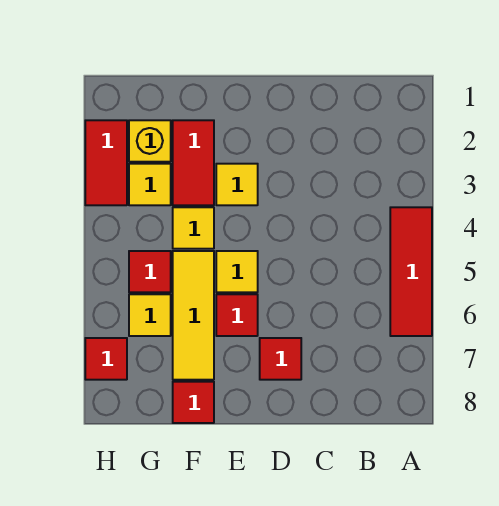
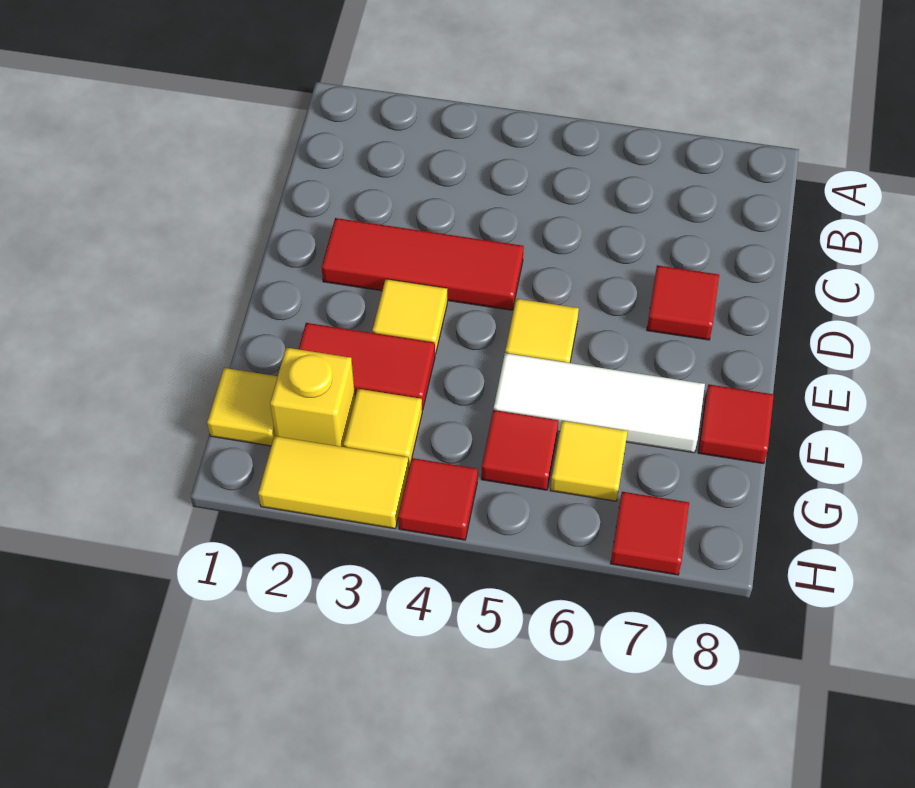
red tile A4:A6 level 1 -> red tile D2:D4 level 1
red tile E6 level 1 -> red tile H4 level 1
yellow tile F4 level 1 -> yellow tile G1 level 1
yellow tile F5:F7 level 1 -> white tile F5:F7 level 1
red tile H2:H3 level 1 -> yellow tile H2:H3 level 1

